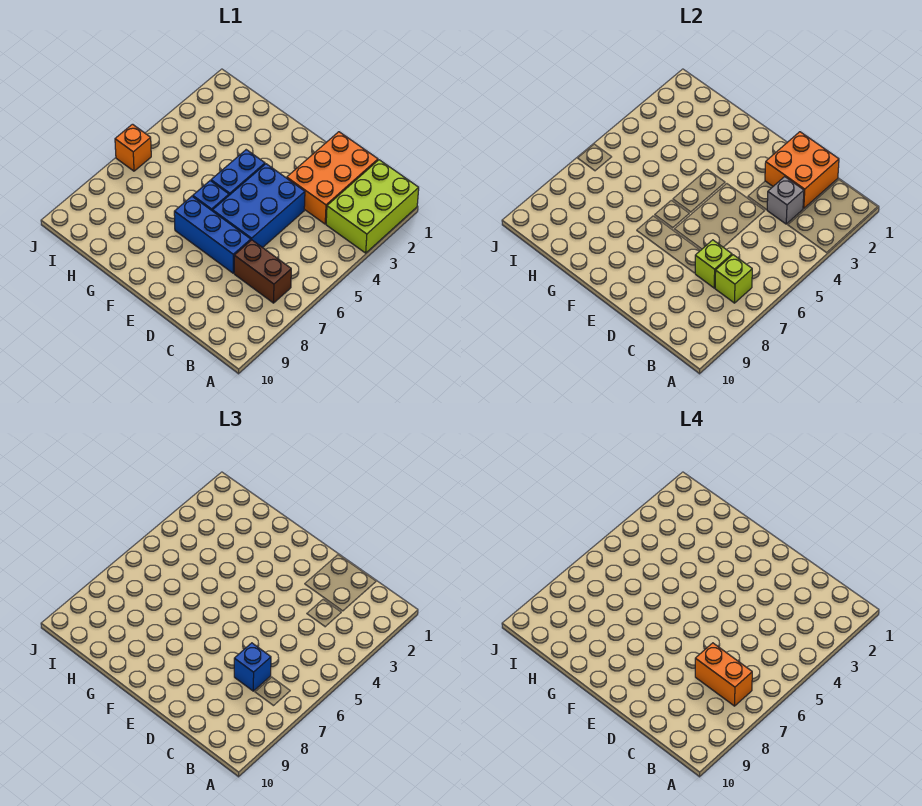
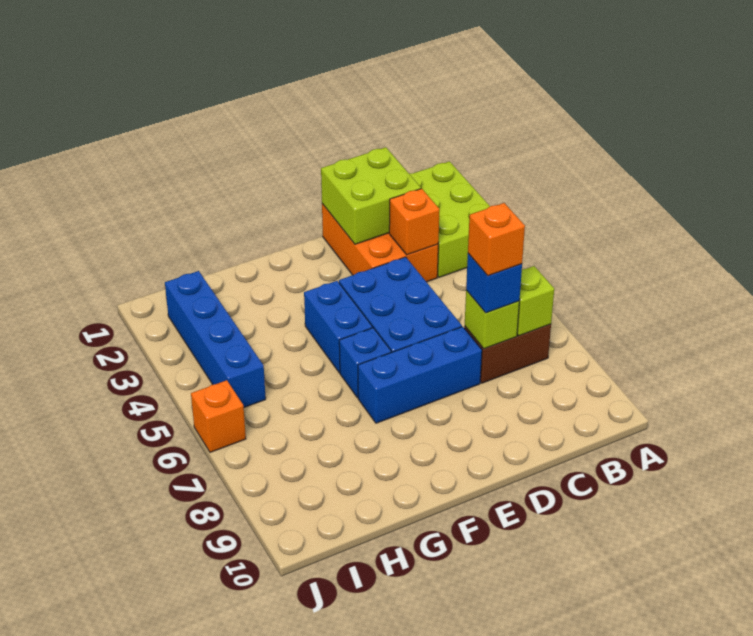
orange brick B7:C7 level 4 -> orange brick C7 level 4
orange brick C1:D2 level 2 -> lime brick C1:D2 level 2
grey brick C3 level 2 -> orange brick C3 level 2
none -> blue brick I2:I5 level 1

